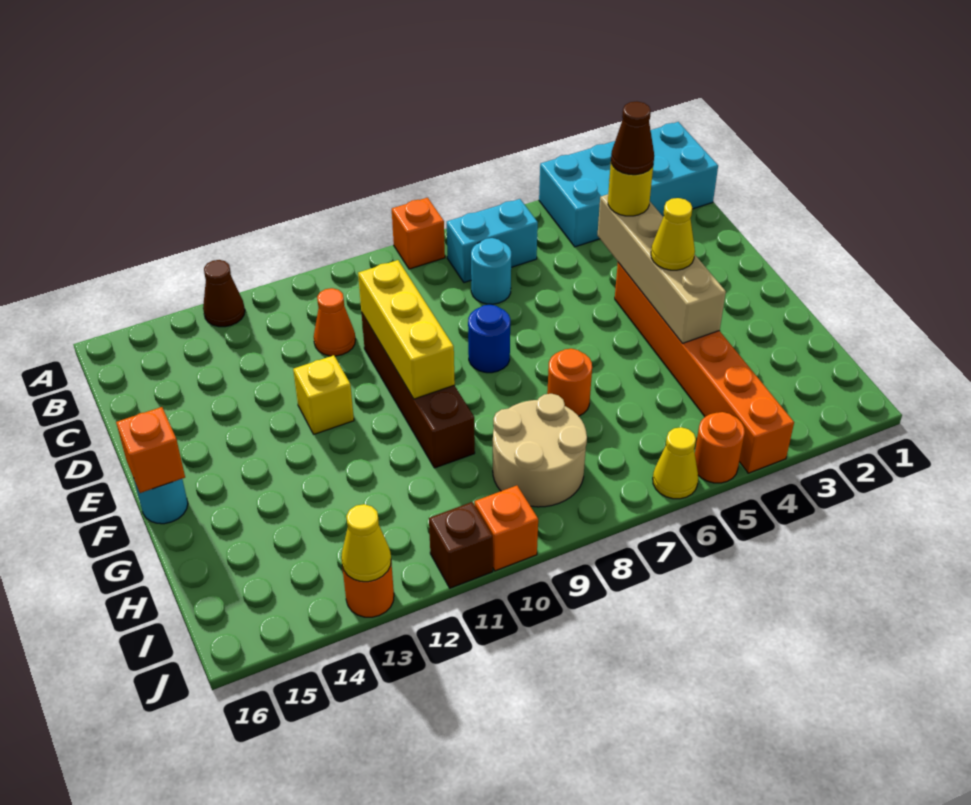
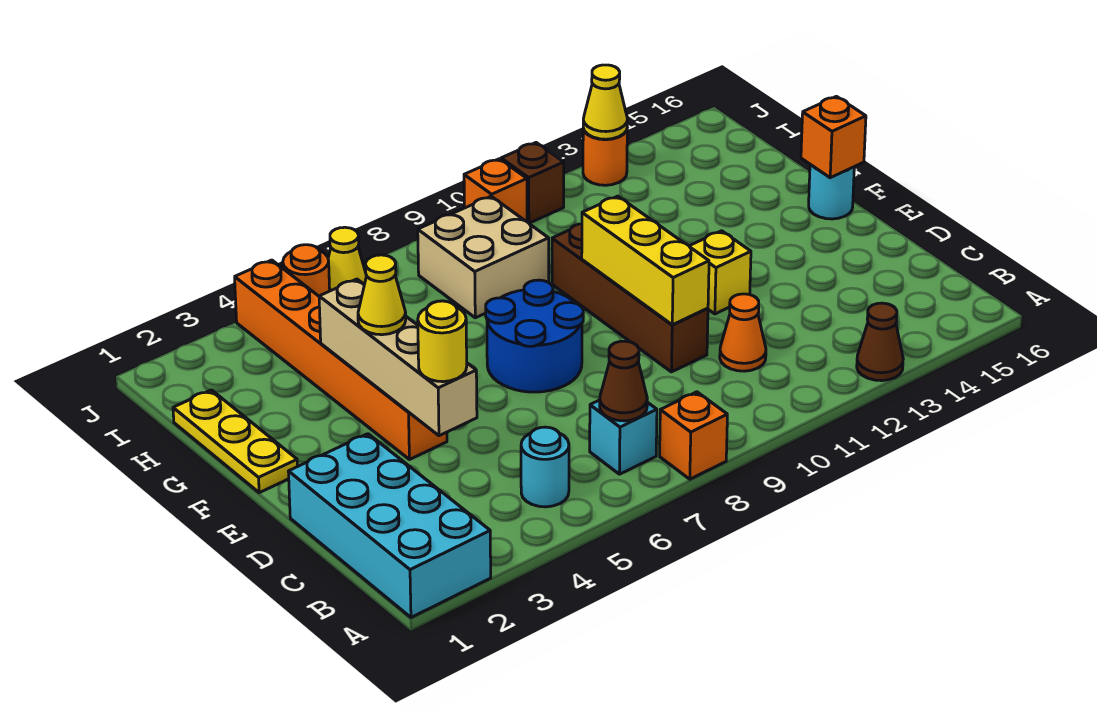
cyan brick A1:B4 level 1 -> cyan brick A1:D2 level 1
cyan brick B6:B7 level 1 -> cyan brick B7 level 1
cyan round brick C7 level 1 -> cyan round brick B5 level 1
brown cone D4 level 4 -> brown cone B7 level 2
blue round brick E8 level 1 -> blue round brick E7:F8 level 1
none -> yellow plate F1:H1 level 1
orange round brick G7 level 1 -> none
tan round brick H8:I9 level 1 -> tan brick H8:I9 level 1

